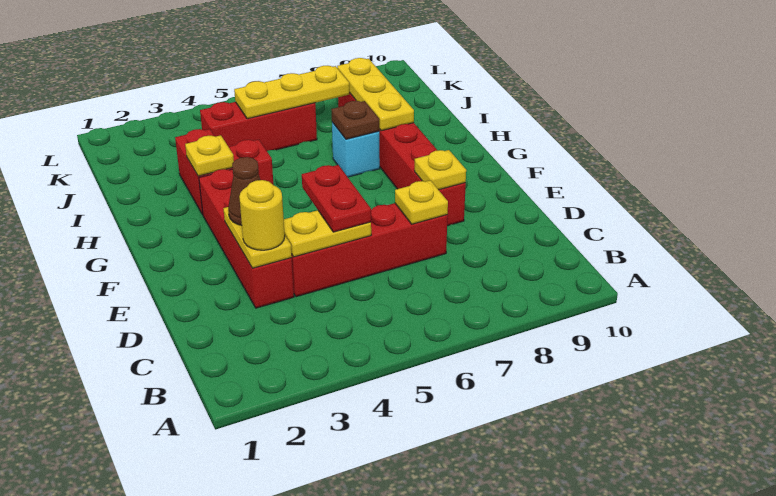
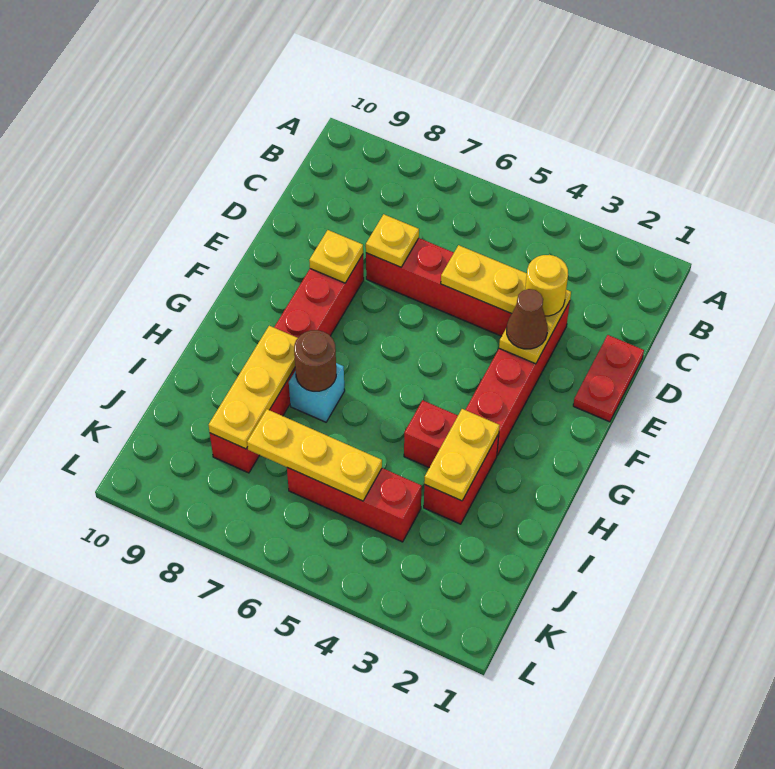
red plate D5:E5 level 3 -> red plate D1:E1 level 1
yellow plate H3 level 2 -> yellow plate H3:I3 level 2
brown plate H7 level 2 -> brown round brick H7 level 2

